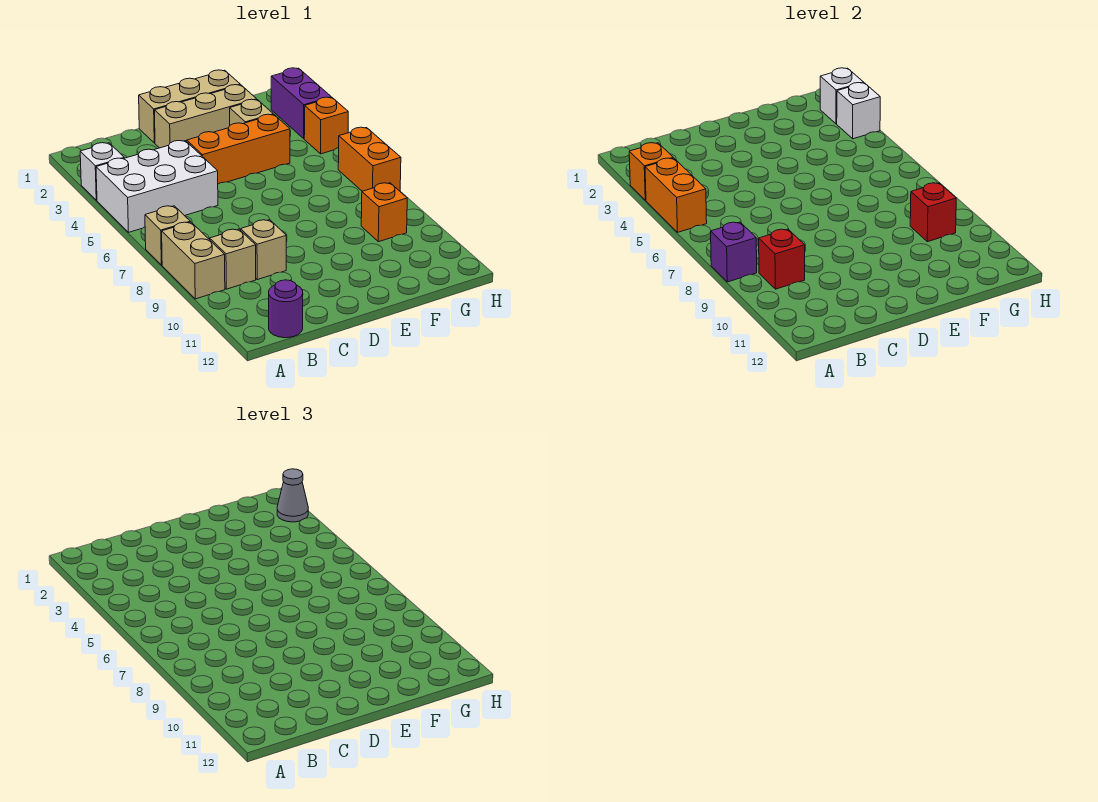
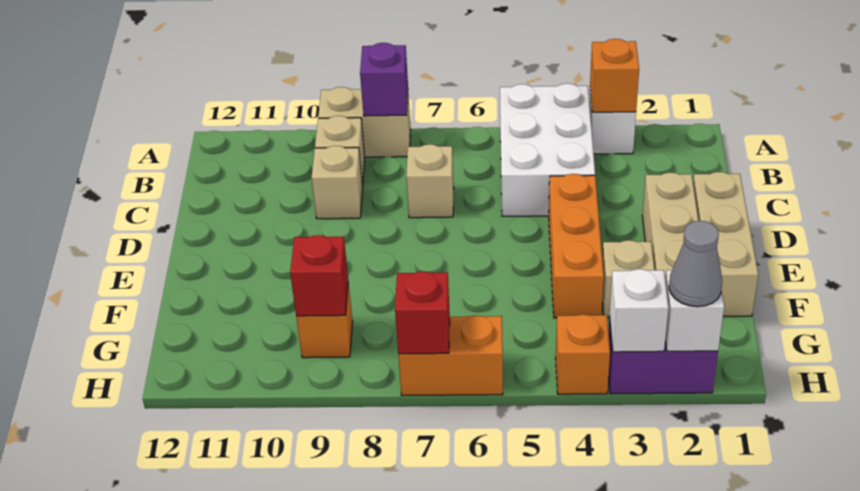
orange brick A4:A5 level 2 -> none
tan brick A7 level 1 -> tan brick C7 level 1
red brick B9 level 2 -> red brick H7 level 2
purple round brick B12 level 1 -> none

